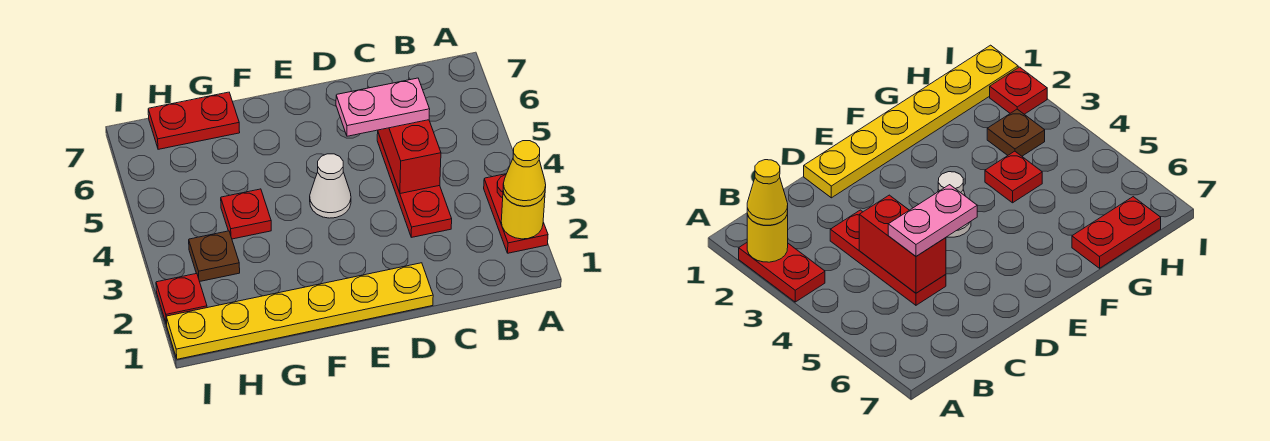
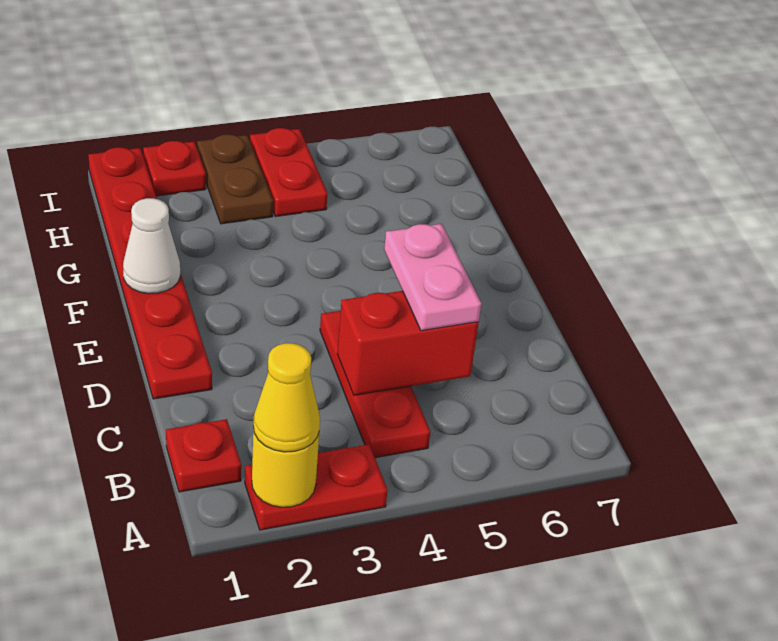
red plate C3:C5 level 1 -> red plate B4:D4 level 1
yellow plate D1:I1 level 1 -> red plate D1:I1 level 1
white cone E4 level 1 -> white cone F1 level 2
red plate G4 level 1 -> red plate B1 level 1
red plate G7:H7 level 1 -> red plate H4:I4 level 1
brown plate H3 level 1 -> brown plate H3:I3 level 1

